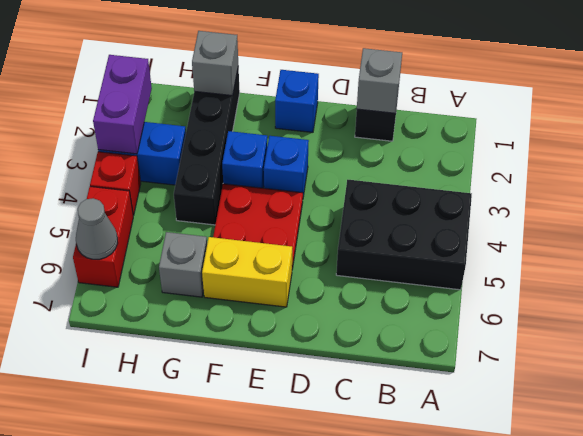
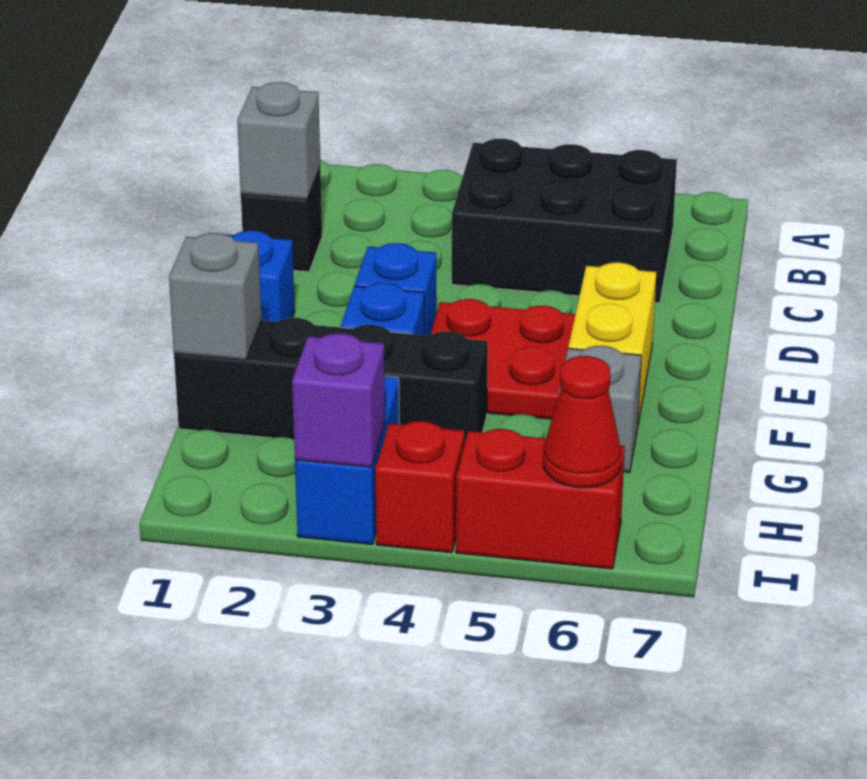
black brick A4:C5 level 1 -> black brick B4:C6 level 1
purple brick I2:I3 level 2 -> purple brick I3 level 2
grey cone I6 level 2 -> red cone I6 level 2

